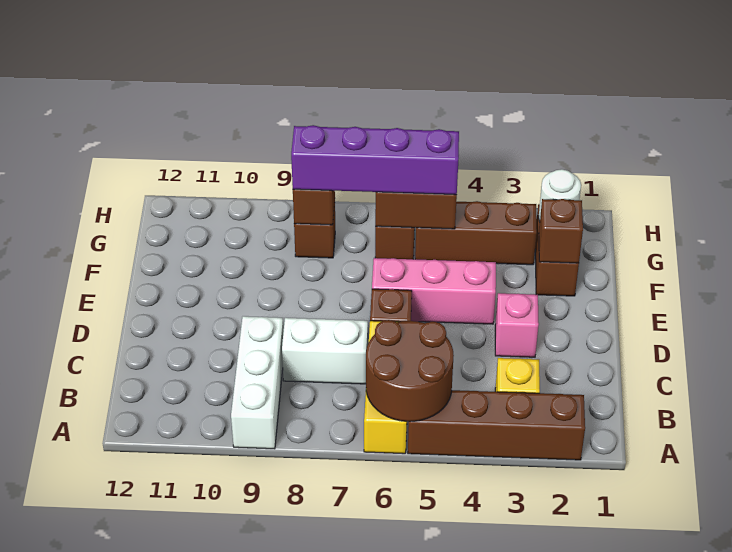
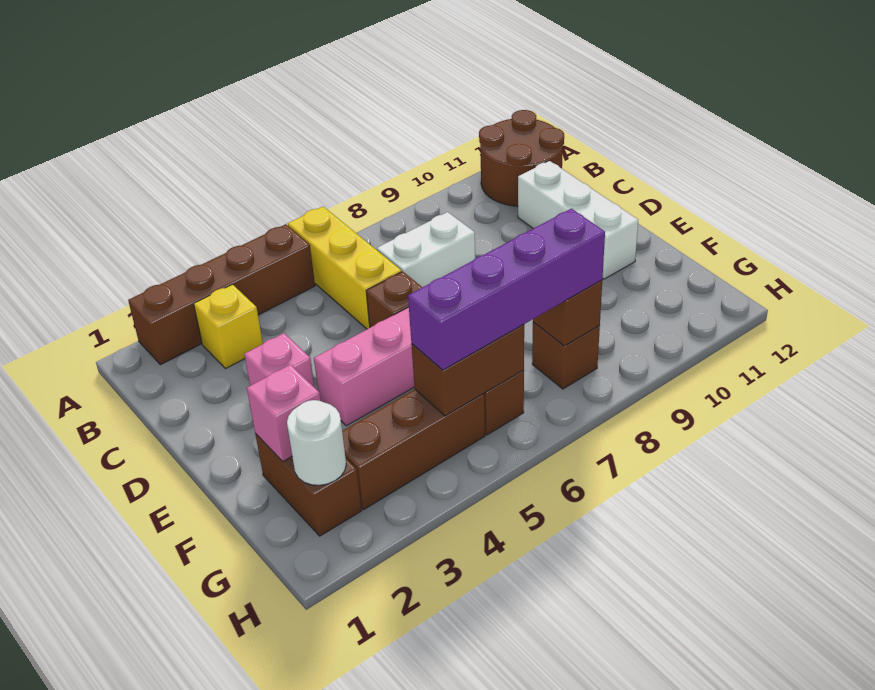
brown round brick A5:B6 level 2 -> brown round brick A11:B12 level 1
white brick A9:C9 level 1 -> white brick C11:E11 level 1
brown brick F2 level 2 -> pink brick F2 level 2

